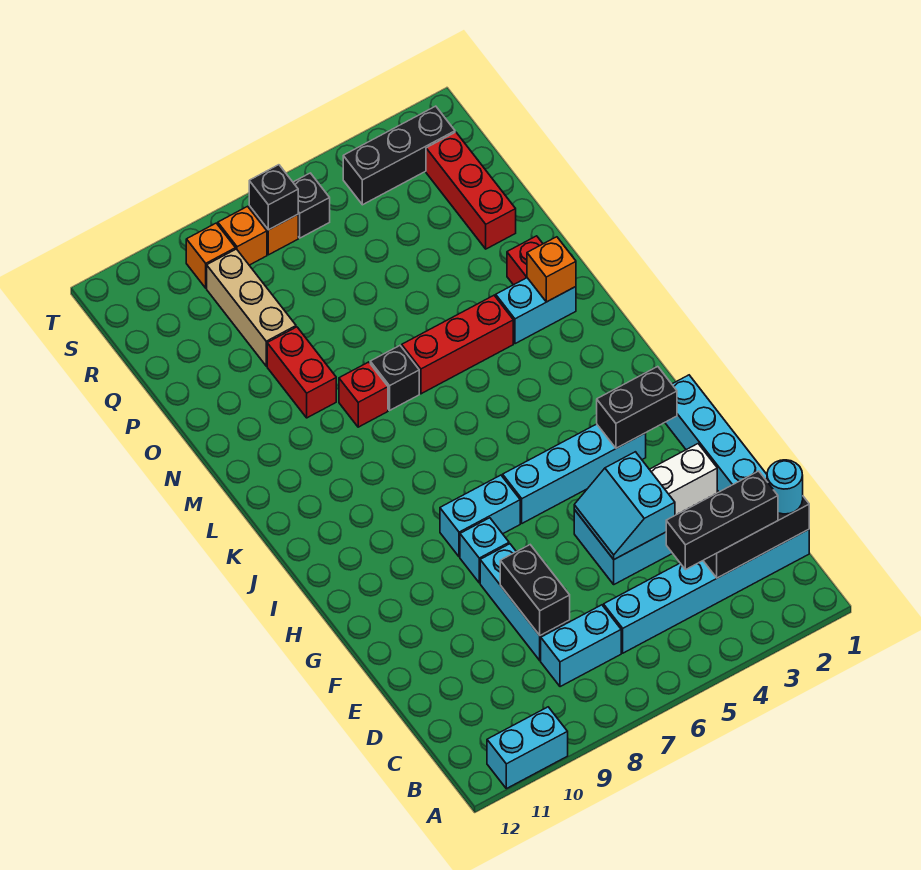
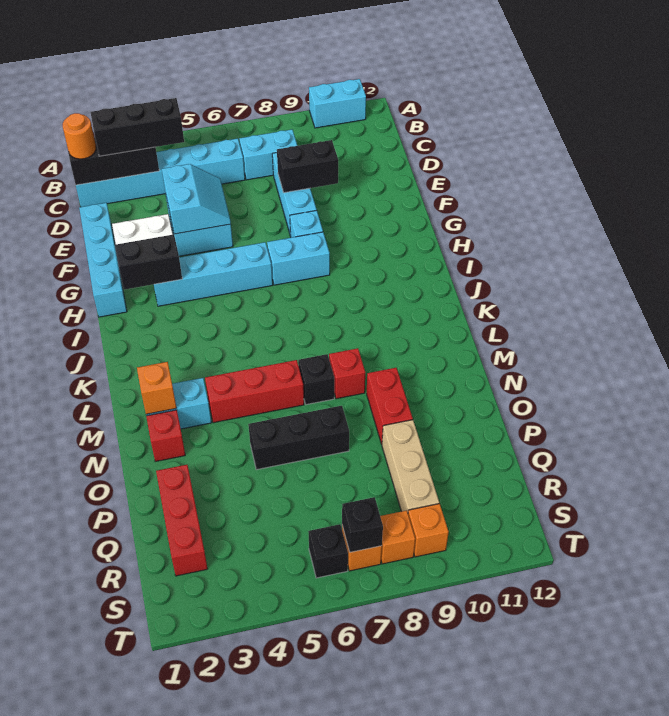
cyan round brick C1 level 3 -> orange round brick C1 level 3
black brick D8:E8 level 2 -> black brick E8:E9 level 2
black brick S2:S4 level 1 -> black brick O5:O7 level 1

